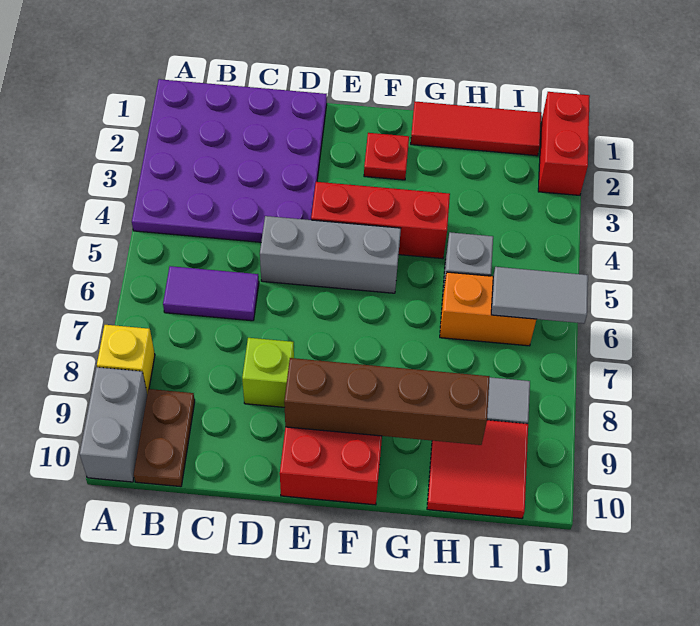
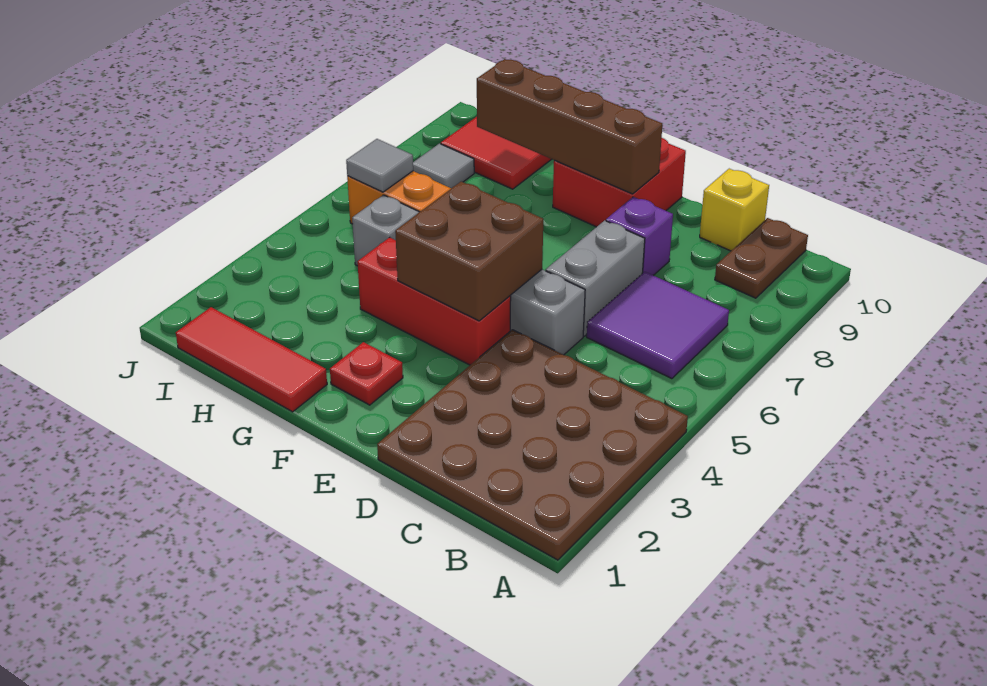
purple plate A1:D4 level 1 -> brown plate A1:D4 level 1
yellow brick A8 level 1 -> yellow brick C10 level 1
grey brick A9:A10 level 1 -> grey brick D6:D7 level 1
purple tile B6:C6 level 1 -> purple tile B6:C7 level 1
lime brick D8 level 1 -> purple brick D8 level 1
none -> brown brick E4:F5 level 2
grey tile I6:J6 level 2 -> grey tile I6 level 2
red brick J1:J2 level 1 -> none

